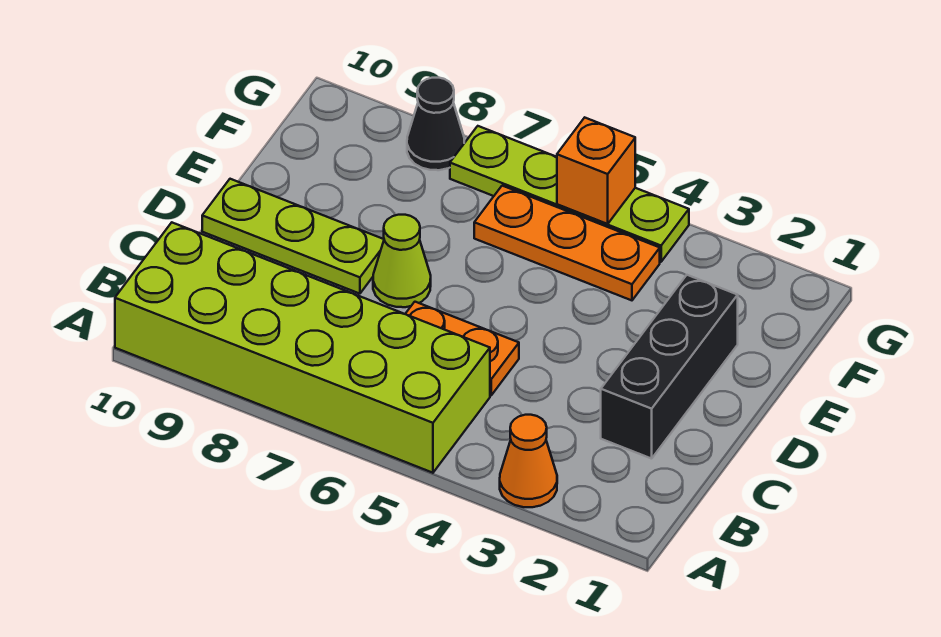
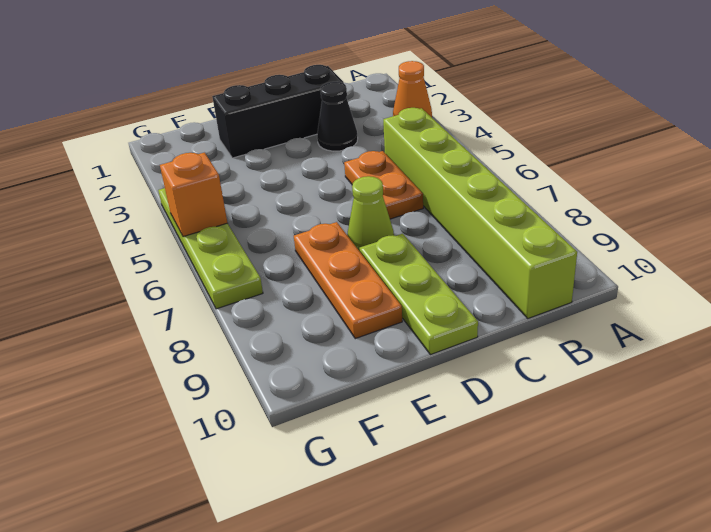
lime brick A5:B10 level 1 -> lime brick B5:B10 level 1
orange plate F4:F6 level 1 -> orange plate E7:E9 level 1
black cone G8 level 1 -> black cone C3 level 1

